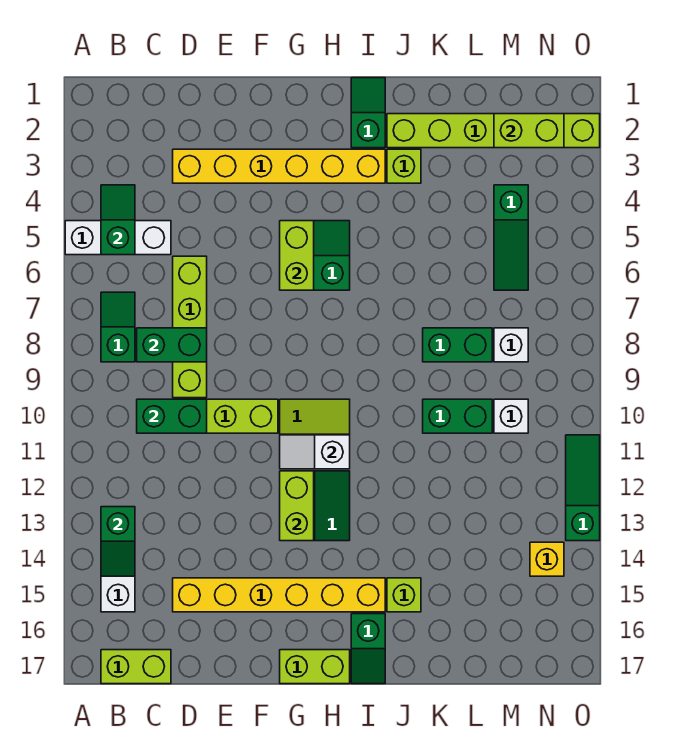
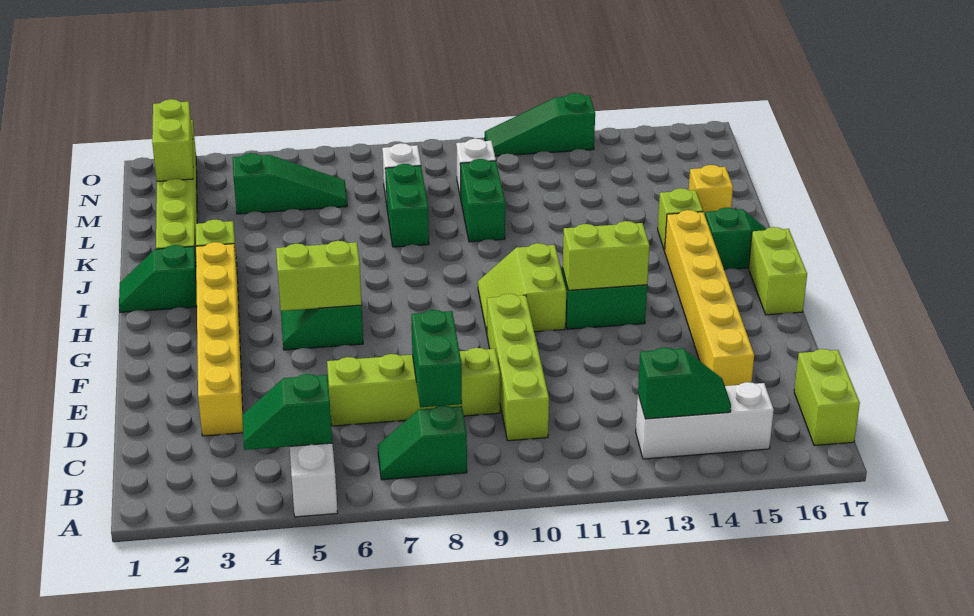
green brick C10:D10 level 2 -> none
white slope G11:H11 level 2 top H -> none
yellow brick N14 level 1 -> yellow brick K16 level 1

